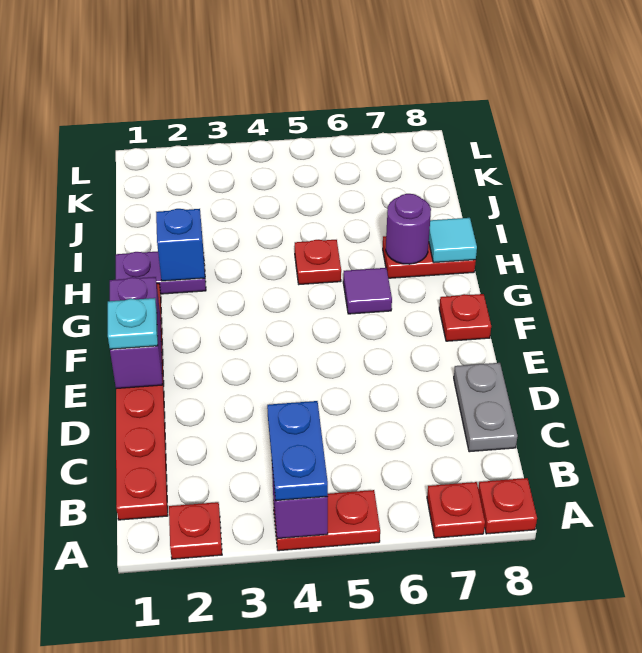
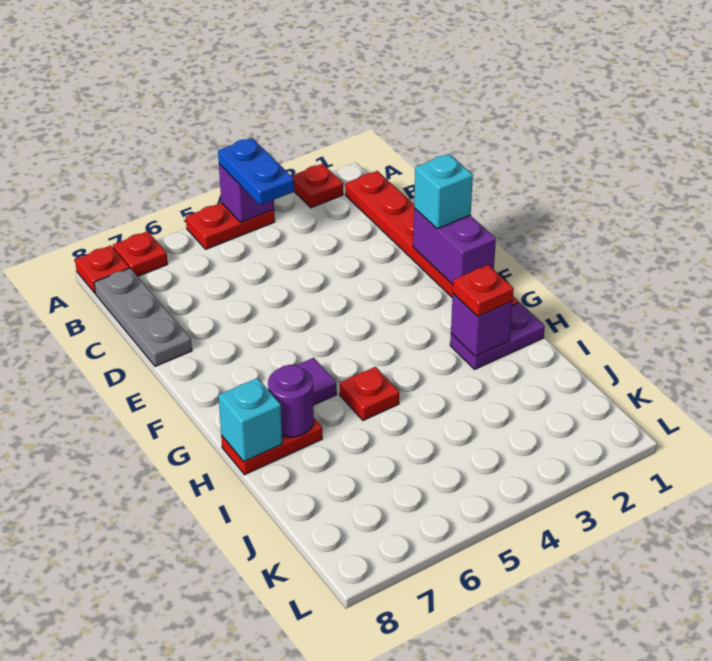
grey plate C8:D8 level 1 -> grey plate B8:D8 level 1
cyan plate E1 level 3 -> cyan brick E1 level 3
red plate F8 level 1 -> red plate H2 level 3
blue brick H2 level 2 -> purple brick H2 level 2
cyan tile H8 level 2 -> cyan brick H8 level 2

